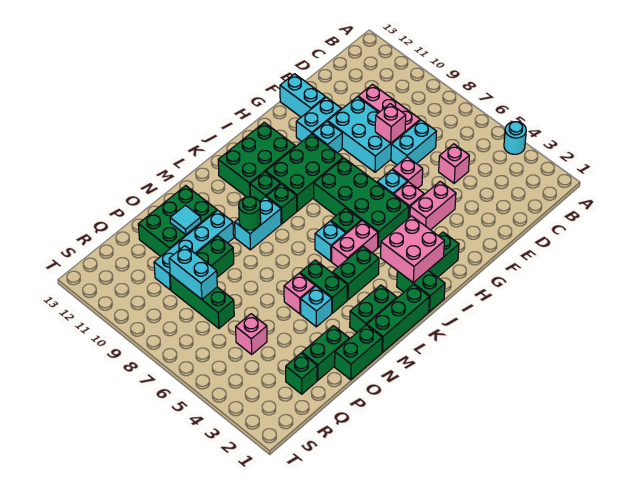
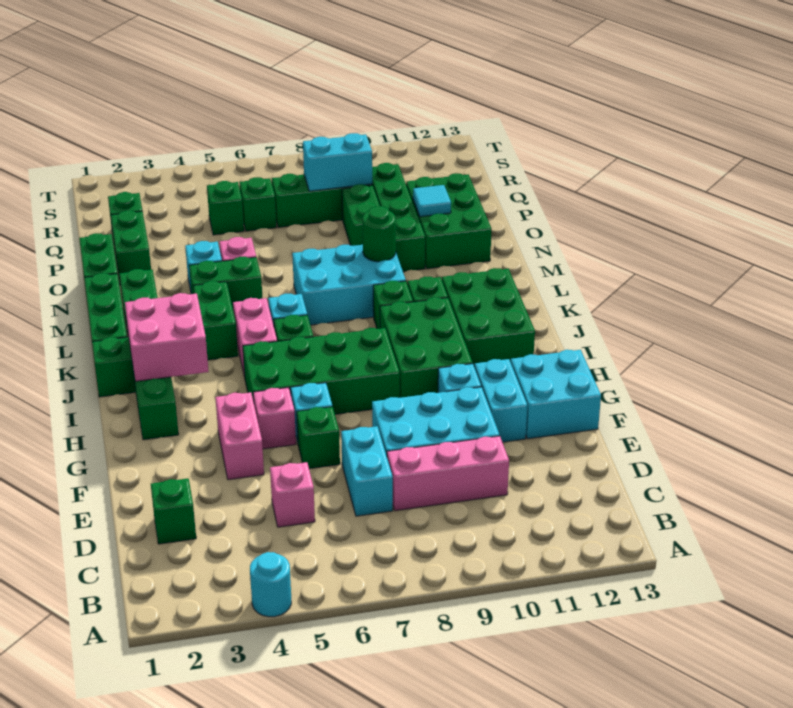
none -> green brick D2 level 1
pink brick E8 level 2 -> none
pink brick F6 level 1 -> green brick F6 level 1
cyan brick F12:F13 level 1 -> cyan brick F12:G13 level 1
cyan brick L9:M9 level 1 -> cyan brick L7:M9 level 1
cyan brick N10:Q10 level 1 -> green brick N10:Q10 level 1
pink brick Q5 level 1 -> green brick Q5 level 1
none -> green brick Q6 level 1

